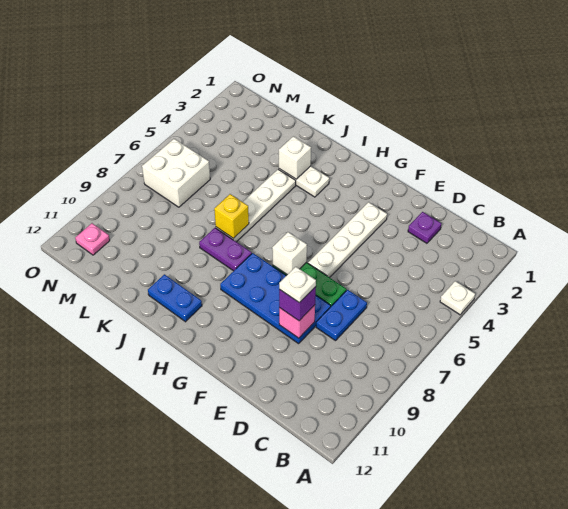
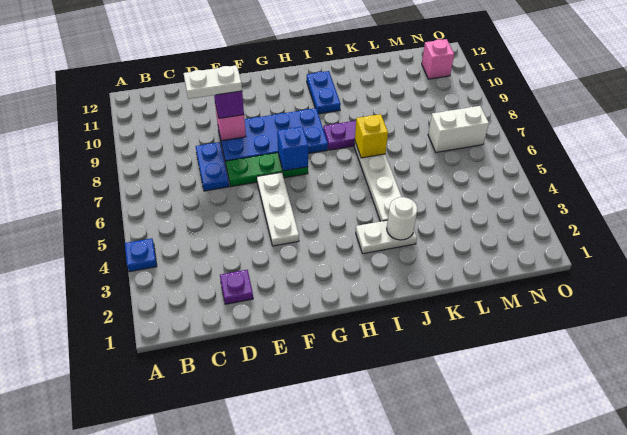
white plate A4 level 1 -> blue plate A4 level 1
white plate E9 level 4 -> white plate D9:E9 level 4
white plate F3:F6 level 1 -> white plate F4:F6 level 1
white brick G7 level 2 -> blue brick G7 level 2
blue plate I11:J11 level 1 -> blue plate I10:I11 level 1
white brick J3 level 2 -> white round brick J3 level 2
white brick M6:N7 level 1 -> white brick M7:N7 level 1
pink plate N11 level 1 -> pink brick N11 level 1

